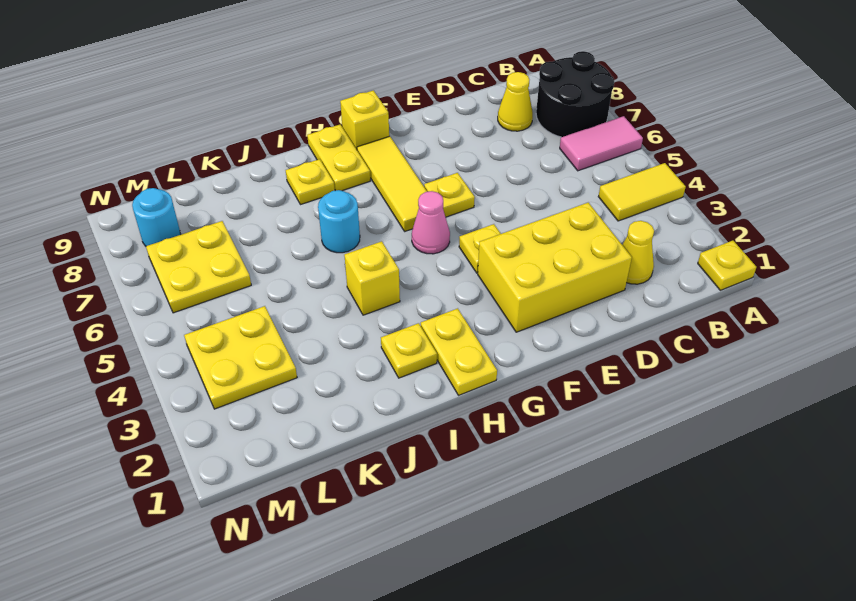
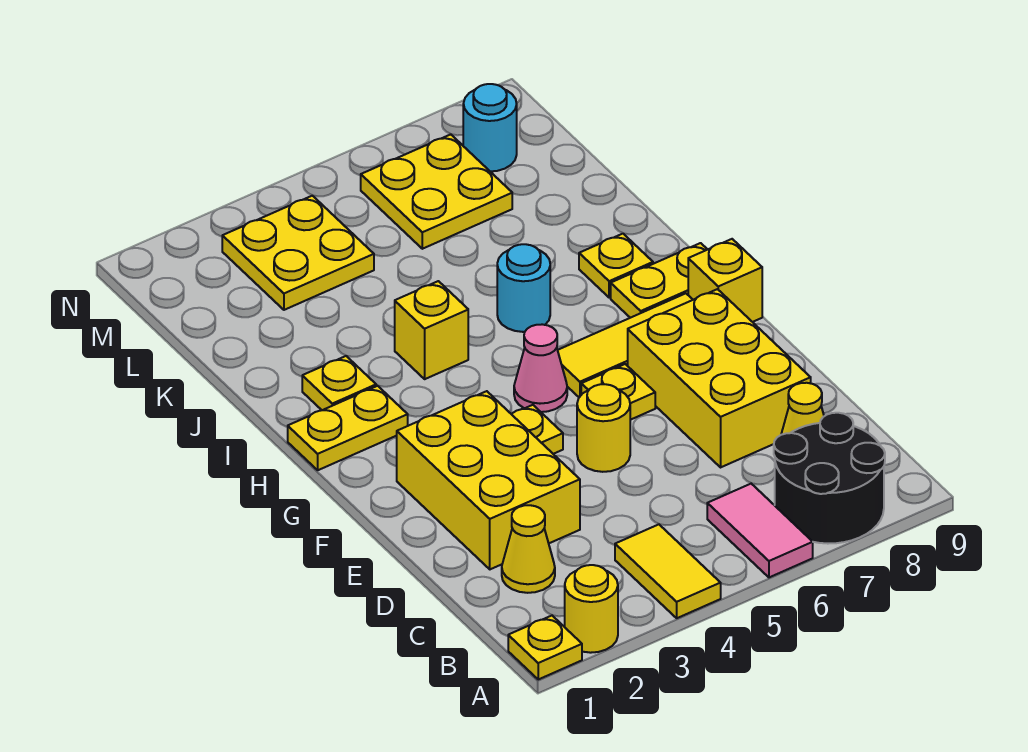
none -> yellow round brick A2 level 1
none -> yellow brick D7:F8 level 1
none -> yellow round brick E5 level 1

